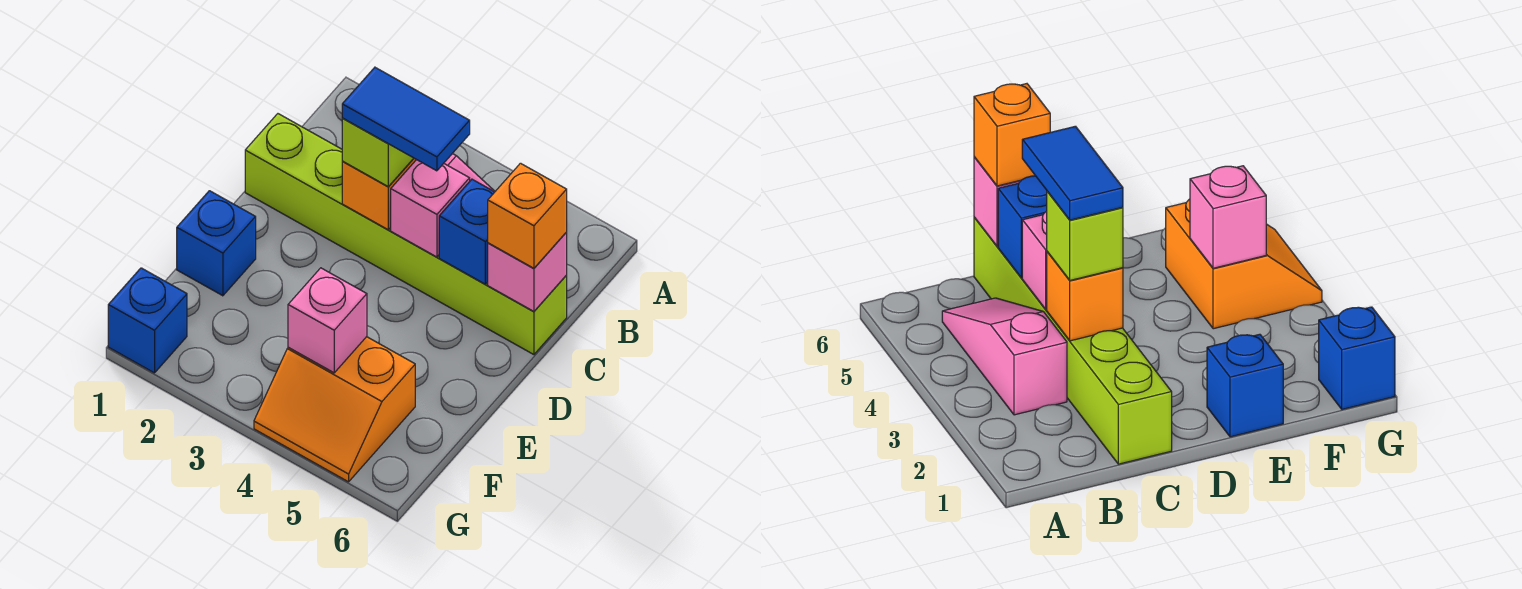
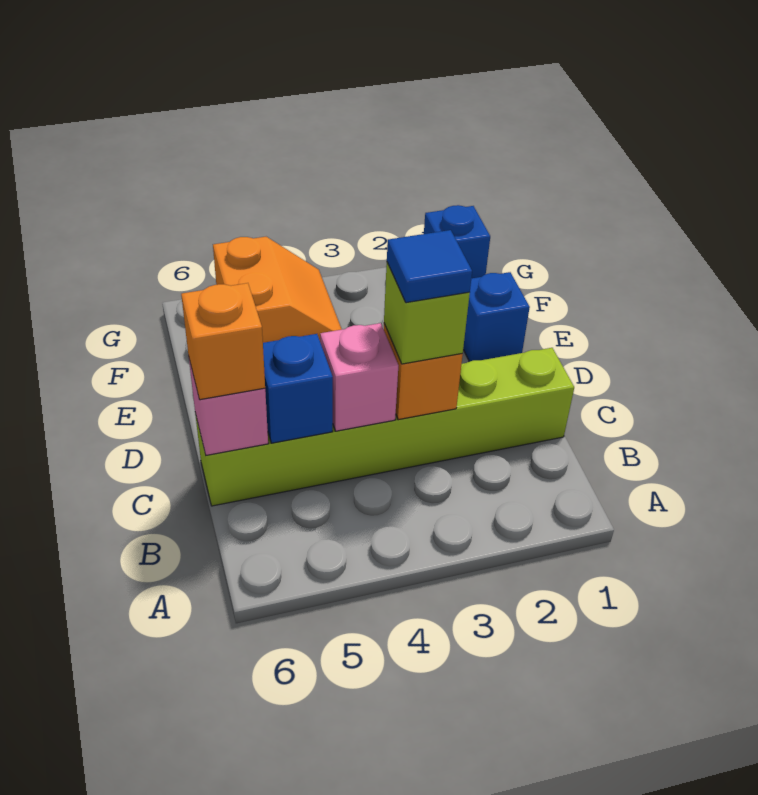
pink slope B3:B5 level 1 top 3 -> none
blue tile C3:C4 level 4 -> blue tile C3 level 4
orange slope F4:G5 level 1 top F -> orange slope F4:G5 level 1 top 5
pink brick F4 level 2 -> none

